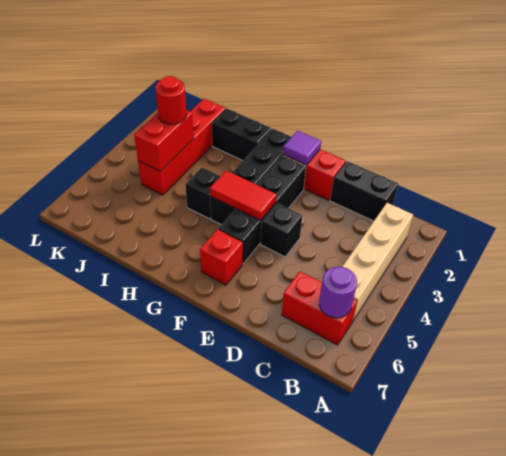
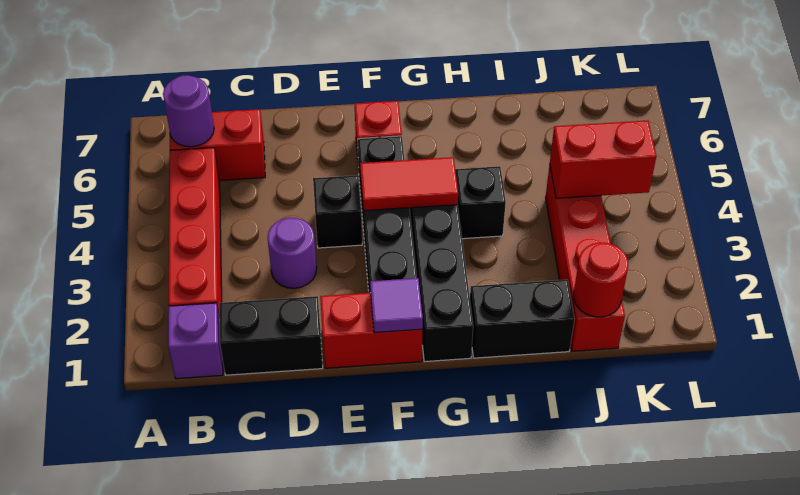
none -> purple brick B1 level 1
tan brick B2:B5 level 1 -> red brick B2:B5 level 1
none -> purple round brick D3 level 1
red brick J3:J4 level 2 -> red brick J4:K4 level 2
red round brick J3 level 3 -> red round brick J1 level 2

